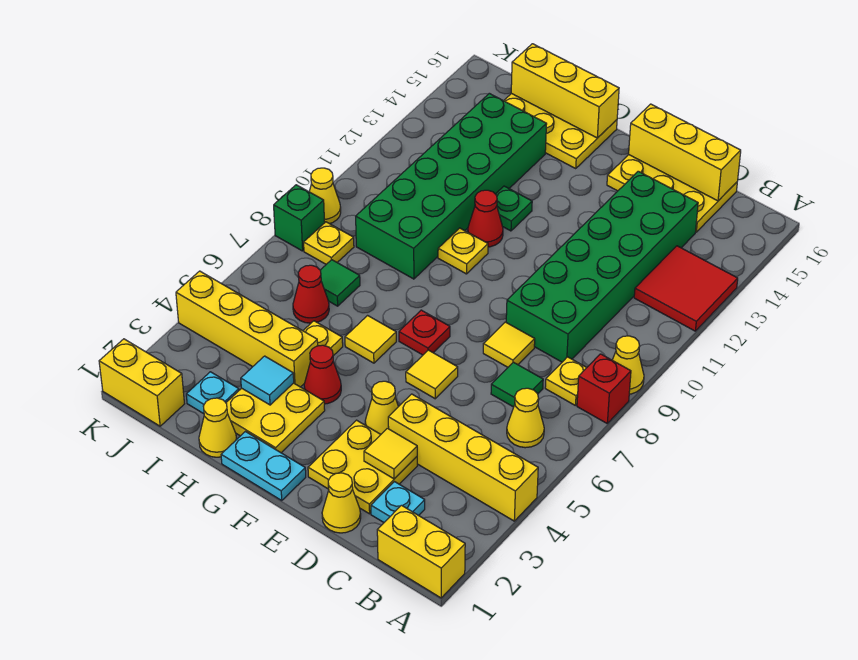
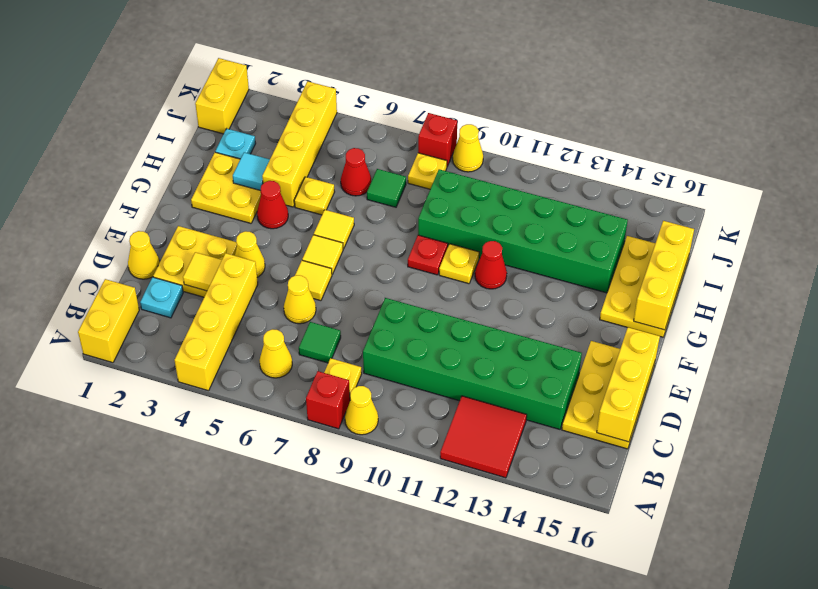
yellow tile D8 level 1 -> yellow tile F6 level 1
cyan plate F1:G1 level 1 -> none
red plate F7 level 1 -> red plate G9 level 1
green plate G12 level 1 -> none
yellow cone H1 level 1 -> yellow cone D6 level 1
green brick K8 level 1 -> red brick K8 level 1

